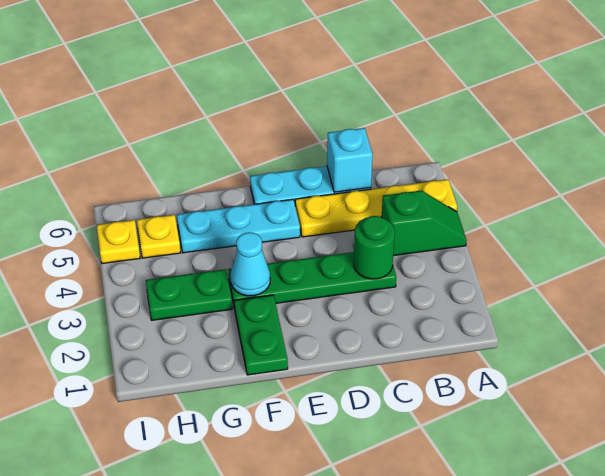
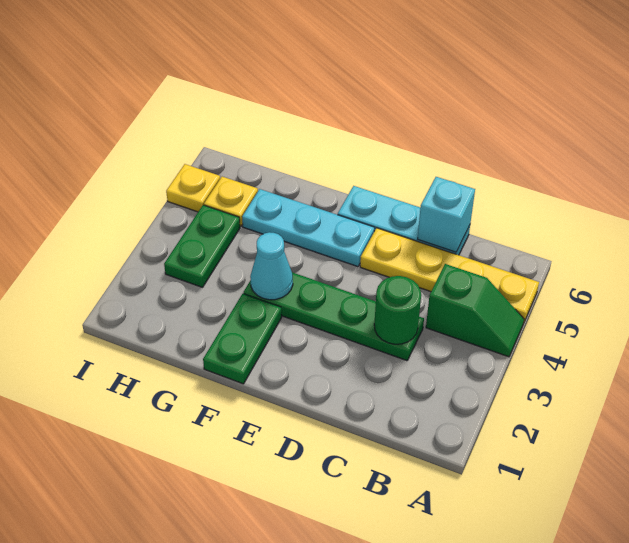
green plate G3:H3 level 1 -> green plate H3:H4 level 1

